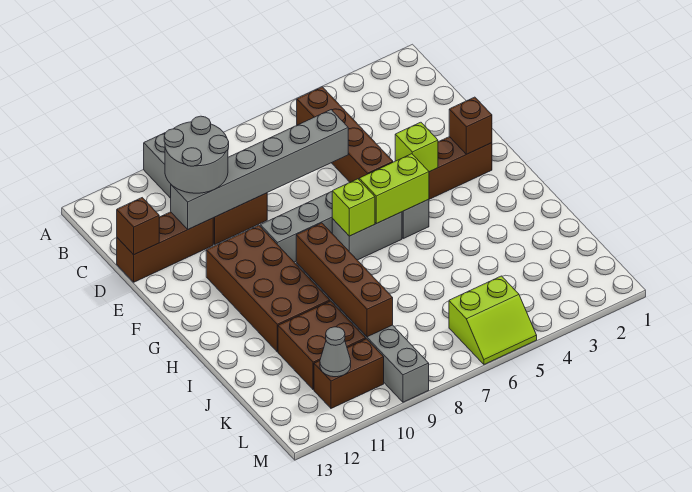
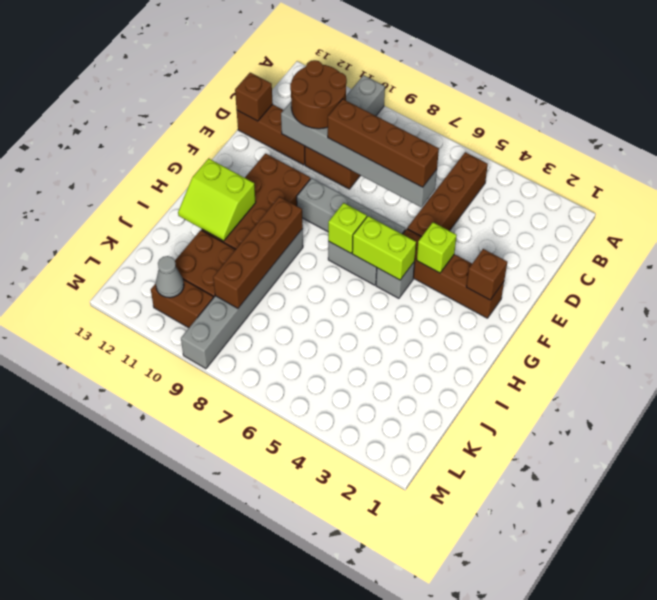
grey round brick C10:D11 level 3 -> brown round brick C10:D11 level 3
none -> brown brick D6:D9 level 3
lime slope L5:M6 level 1 top L -> lime slope H11:I12 level 2 top H

